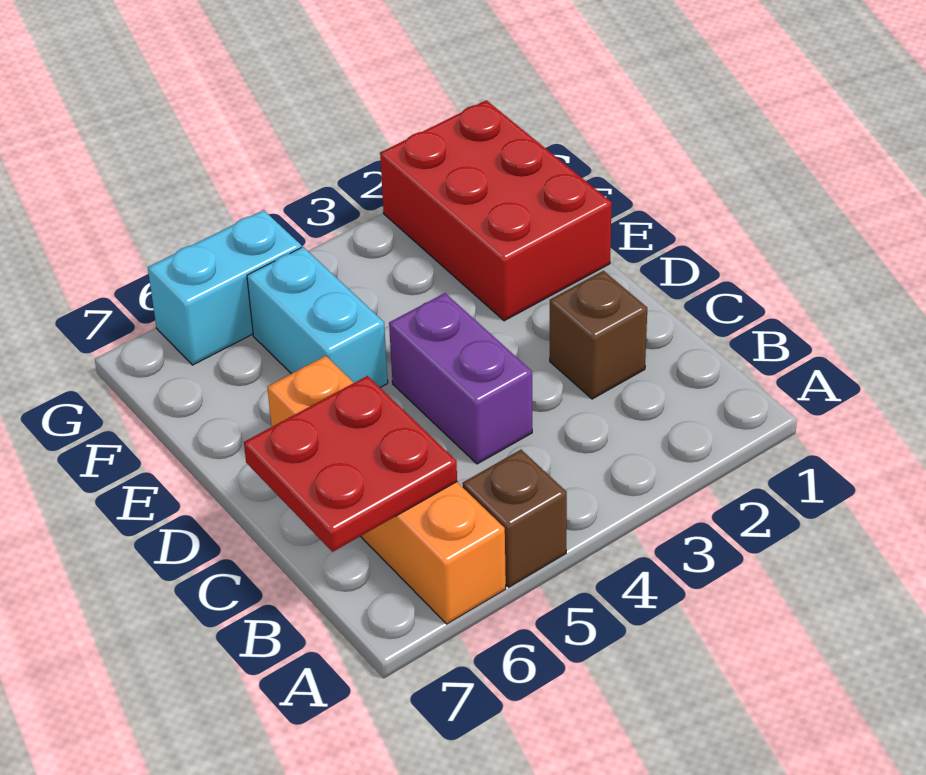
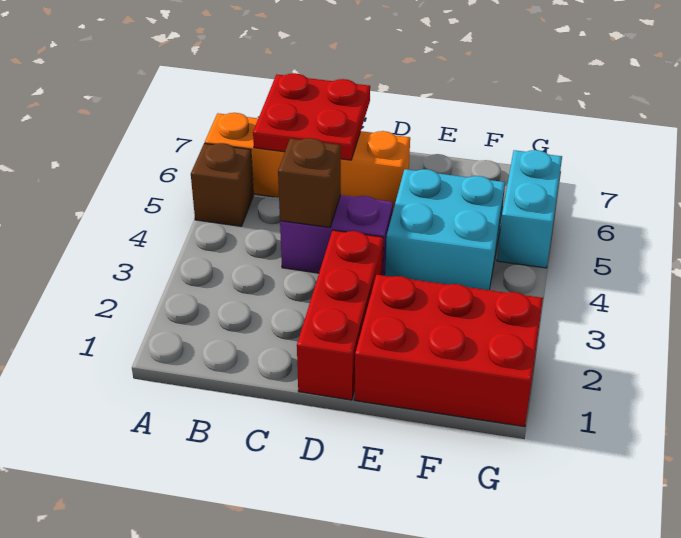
brown brick C2 level 1 -> brown brick C4 level 2
none -> red brick D1:D3 level 1
cyan brick E5:F5 level 1 -> cyan brick E4:F5 level 1

